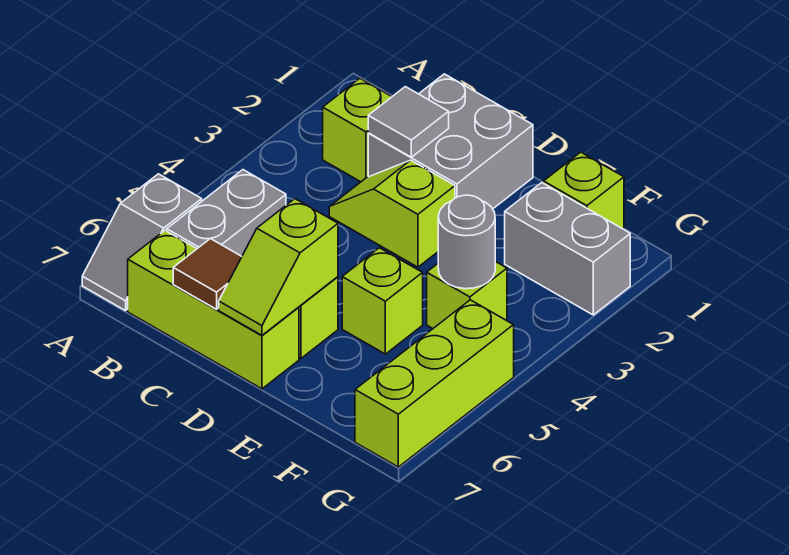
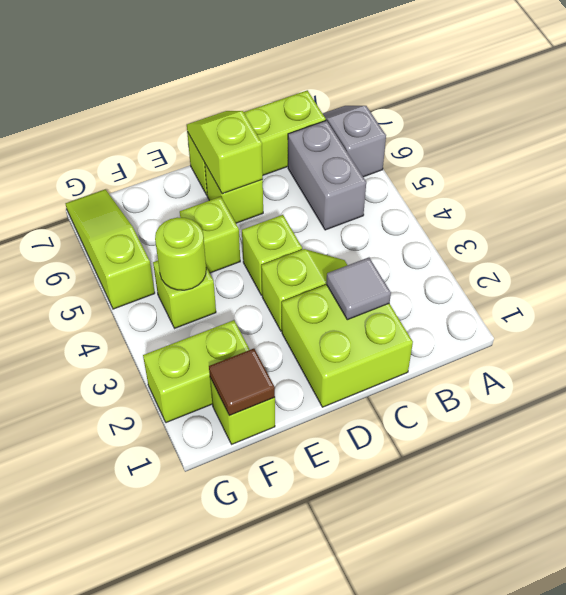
lime brick B2 level 1 -> lime brick D4 level 1
grey brick C1:D2 level 1 -> lime brick C1:D2 level 1
brown tile C7 level 2 -> brown tile F1 level 2
grey brick F2:G2 level 1 -> lime brick F2:G2 level 1
grey round brick F4 level 2 -> lime round brick F4 level 2
lime brick G5:G7 level 1 -> lime slope G5:G7 level 1 top 5

